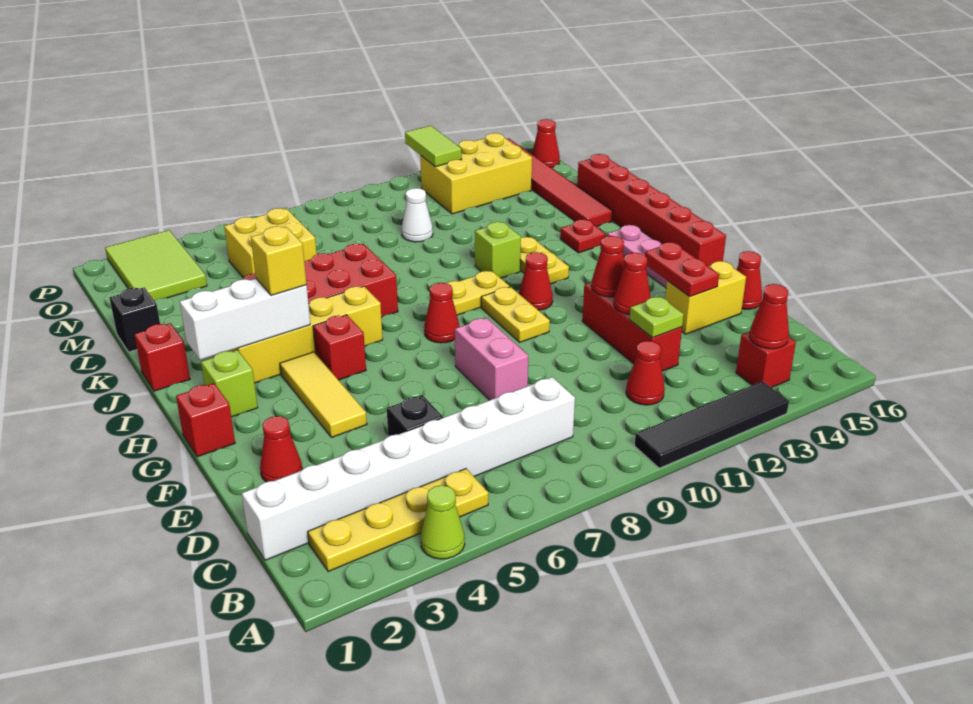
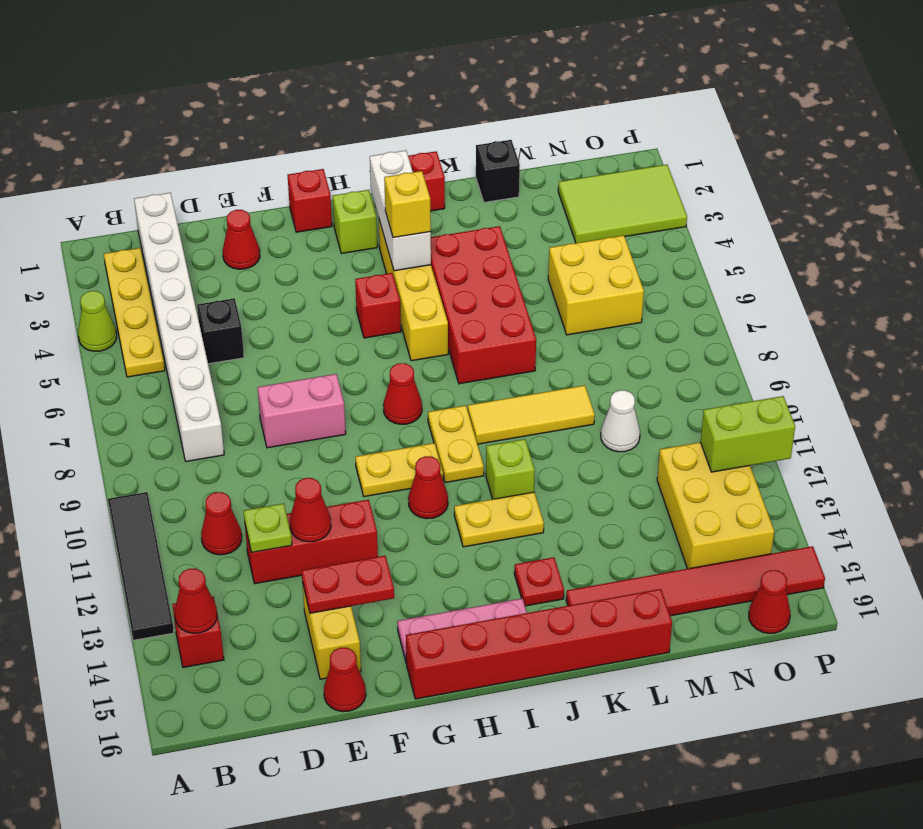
yellow tile F4:H4 level 1 -> yellow tile J9:L9 level 1
red cone F12 level 2 -> none
lime tile O12:P12 level 2 -> lime brick O12:P12 level 2

